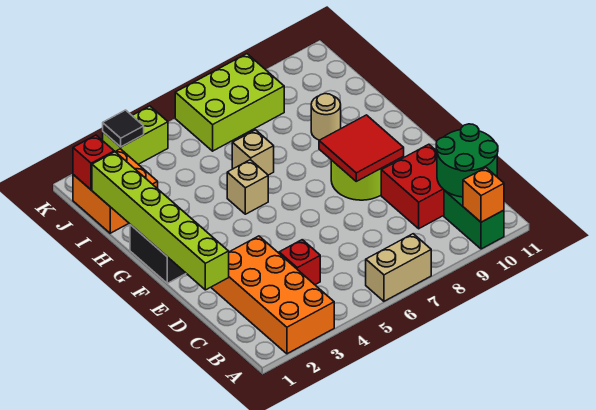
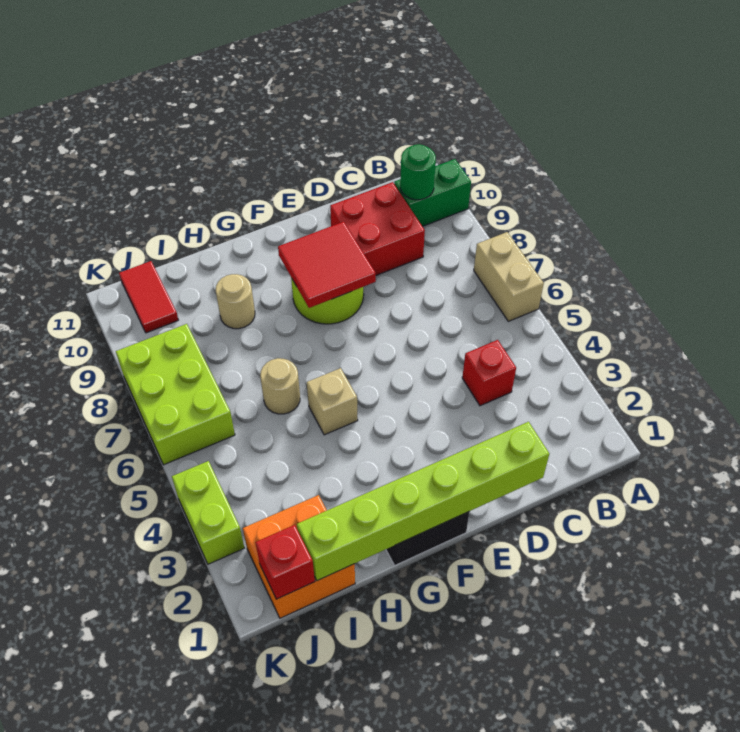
orange brick A2:D3 level 1 -> none
orange brick A10 level 2 -> none
green round brick B10:C11 level 2 -> green round brick B10 level 2
tan brick H6 level 1 -> tan round brick H6 level 1
none -> red tile J10:J11 level 1
black tile K3 level 2 -> none

